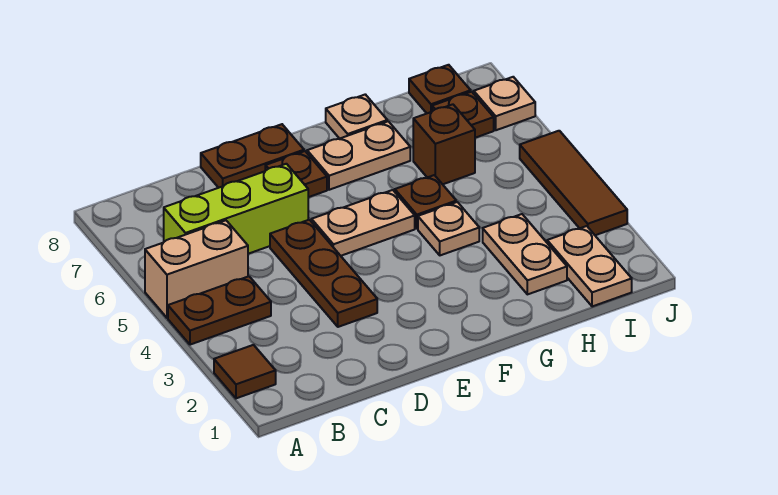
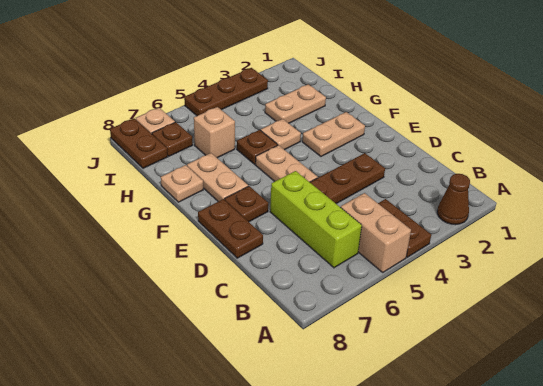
brown tile A2 level 1 -> brown cone A2 level 1
brown brick H6 level 1 -> tan brick H6 level 1
tan plate I1:I2 level 1 -> tan plate F2:F3 level 1
brown plate I8 level 1 -> brown plate I8:J8 level 1
brown tile J3:J5 level 1 -> brown plate J3:J5 level 1

